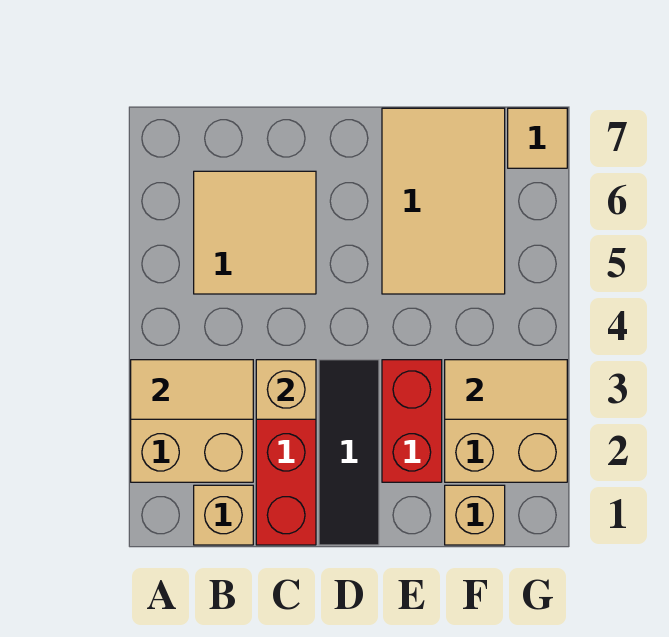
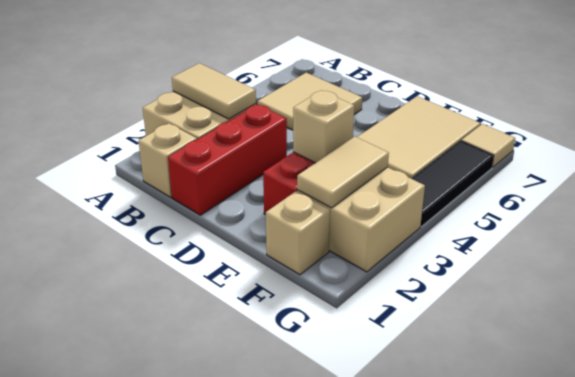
tan brick C3 level 2 -> tan brick E3 level 2
black tile D1:D3 level 1 -> black tile G4:G6 level 1
tan tile F3:G3 level 2 -> tan tile F2:F3 level 2

